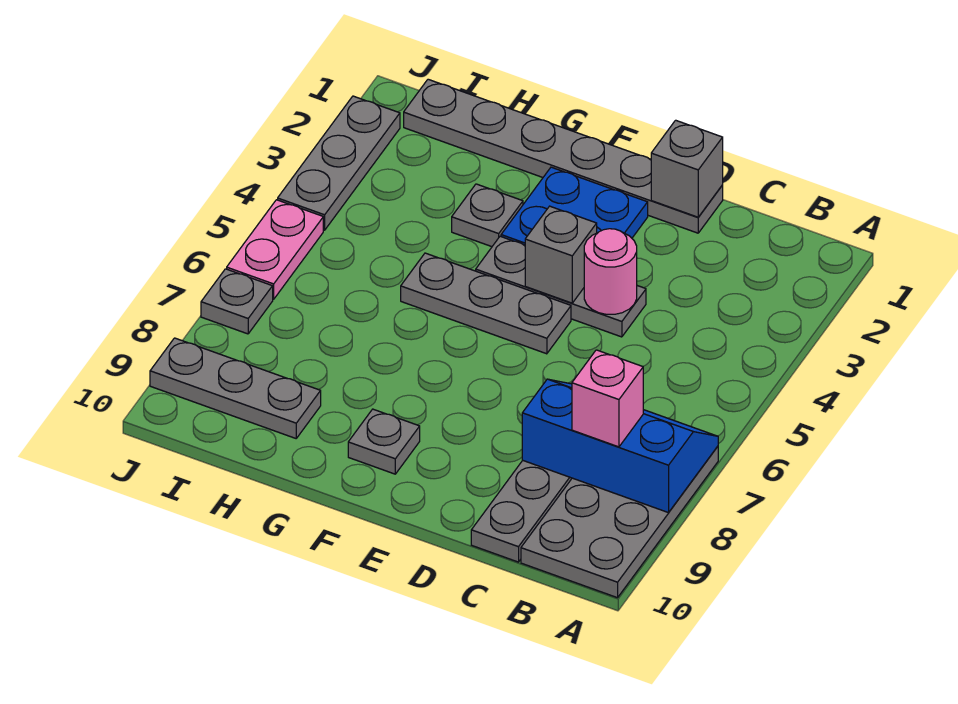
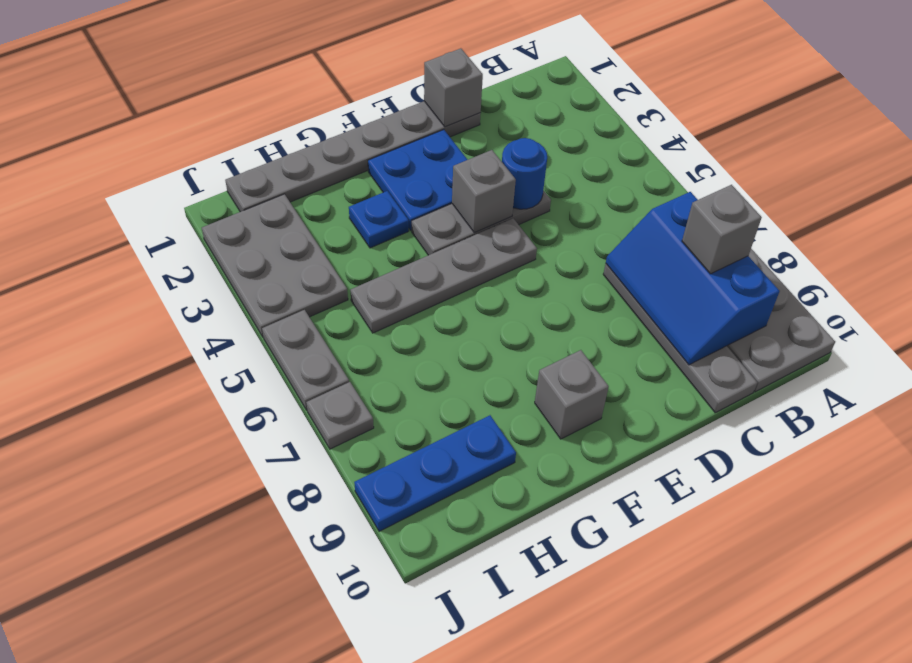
blue slope A7:C8 level 2 top 8 -> blue slope B7:C9 level 2 top B
pink brick B8 level 3 -> grey brick B8 level 3
pink round brick D4 level 2 -> blue round brick D4 level 2
grey plate E5:G5 level 1 -> grey plate E5:H5 level 1
grey plate F9 level 1 -> grey brick F9 level 1
grey plate G3 level 1 -> blue plate G3 level 1
grey plate H9:J9 level 1 -> blue plate H9:J9 level 1
grey plate J2:J4 level 1 -> grey plate I2:J4 level 1
pink plate J5:J6 level 1 -> grey plate J5:J6 level 1

